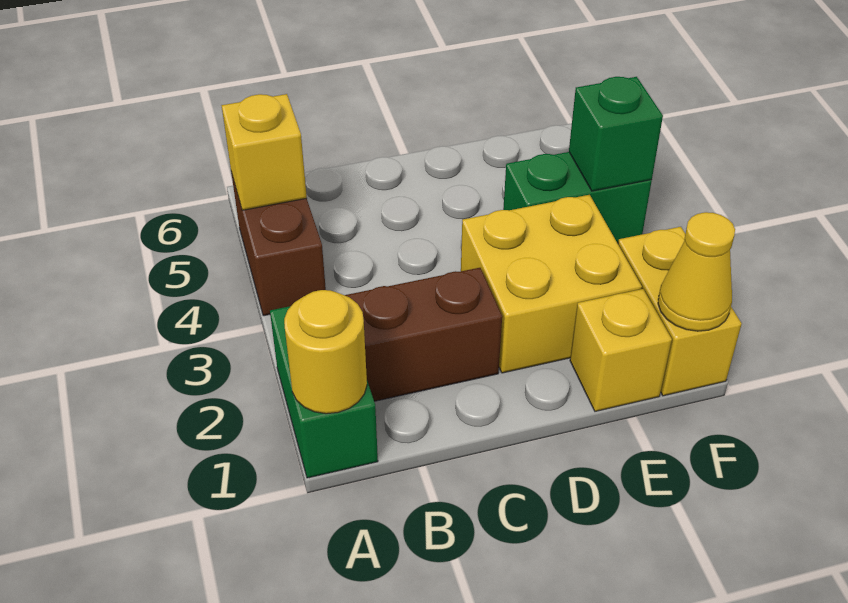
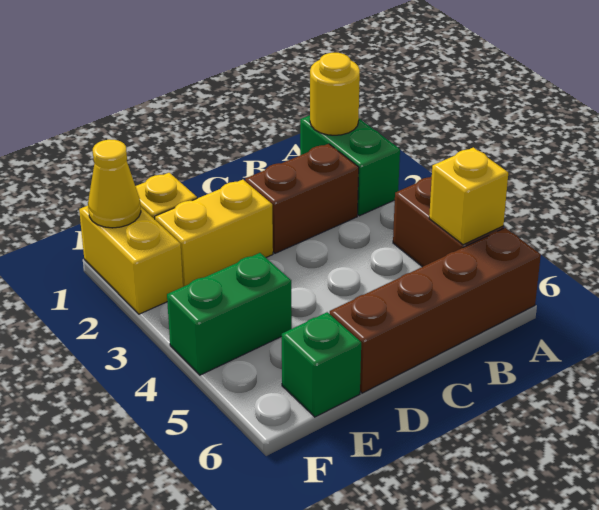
none -> brown brick A6:D6 level 1
yellow brick D2:E3 level 1 -> yellow brick D2:E2 level 1
green brick F4 level 2 -> green brick E6 level 1

